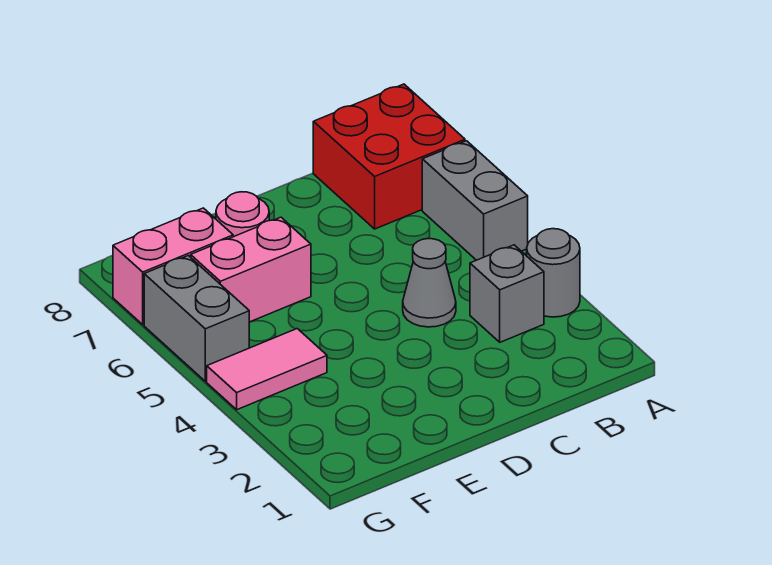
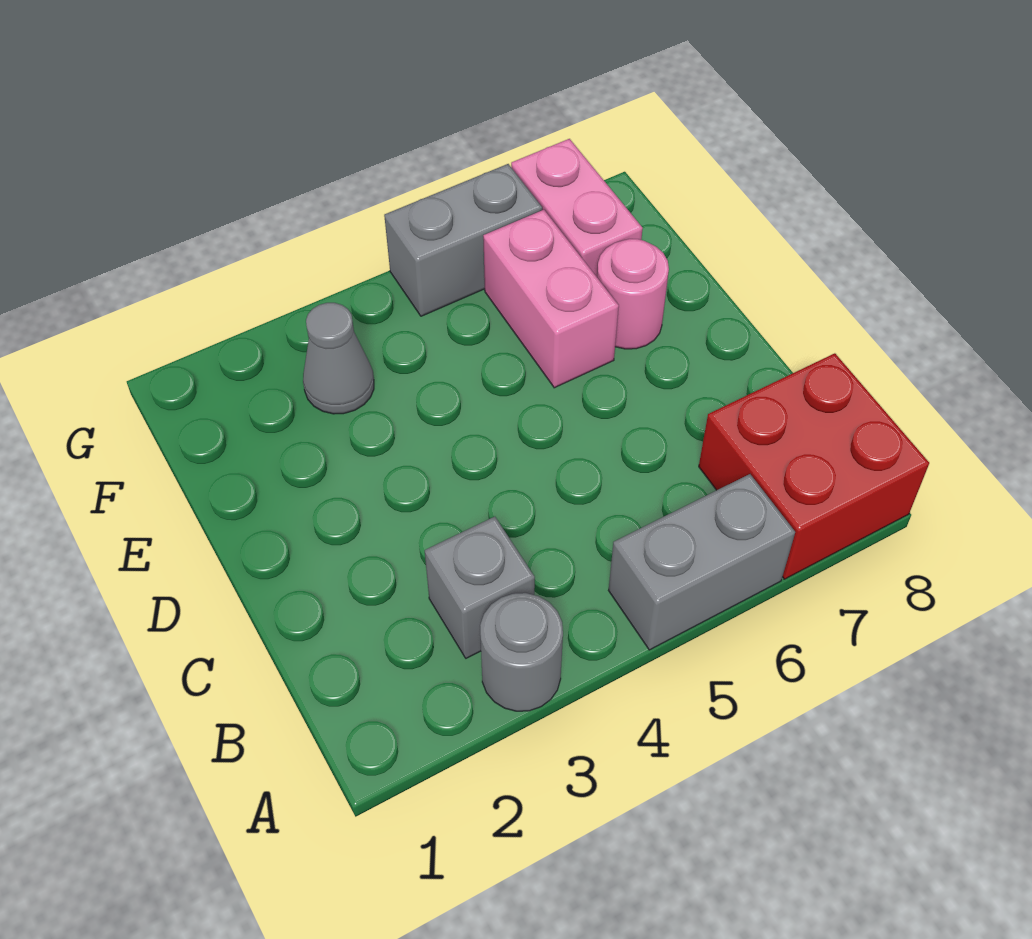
grey cone C4 level 1 -> grey cone F3 level 1
pink tile F4:G4 level 1 -> none

